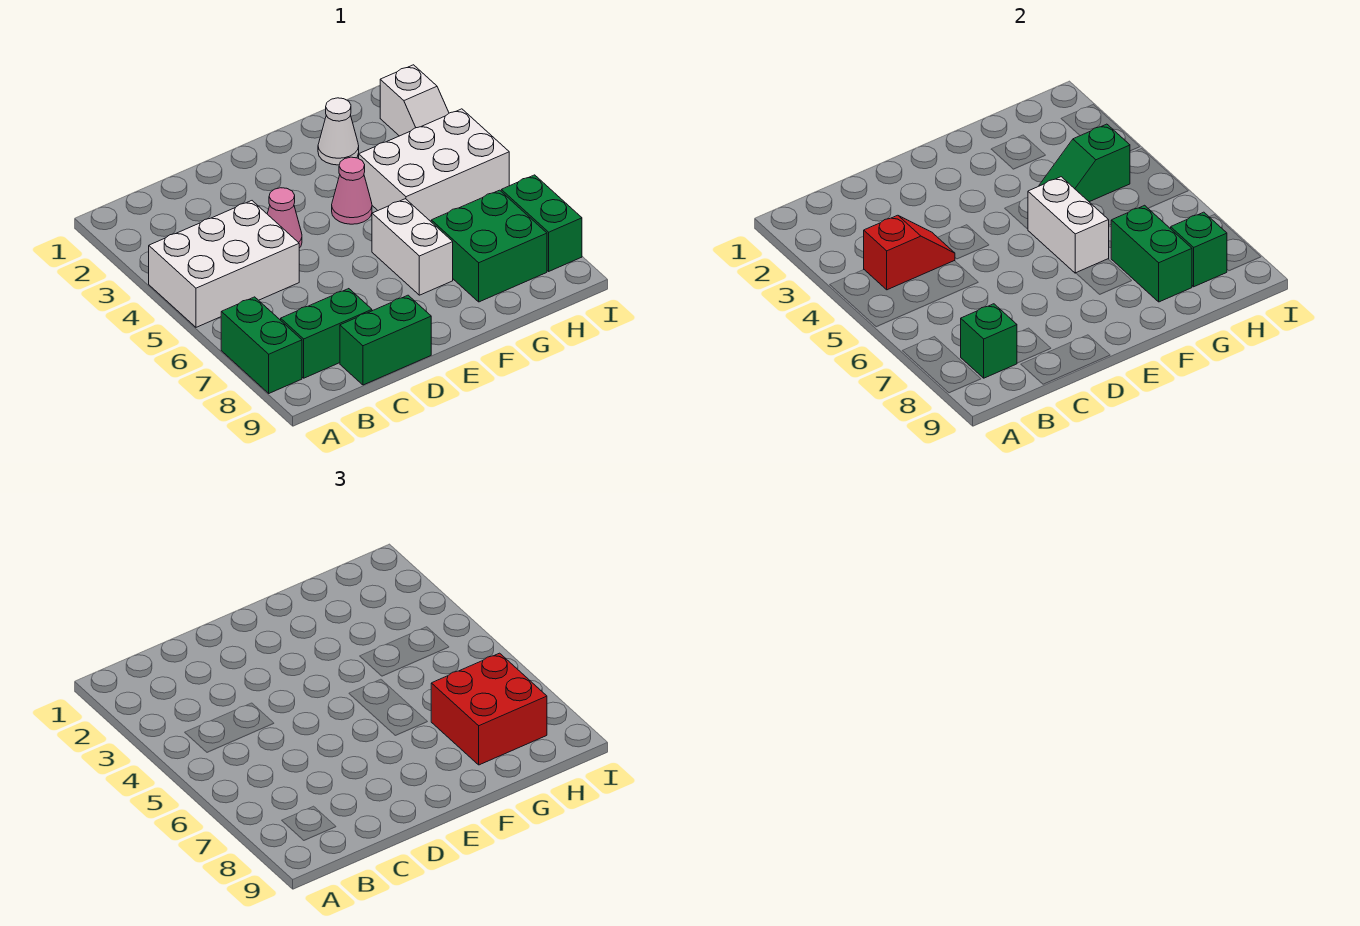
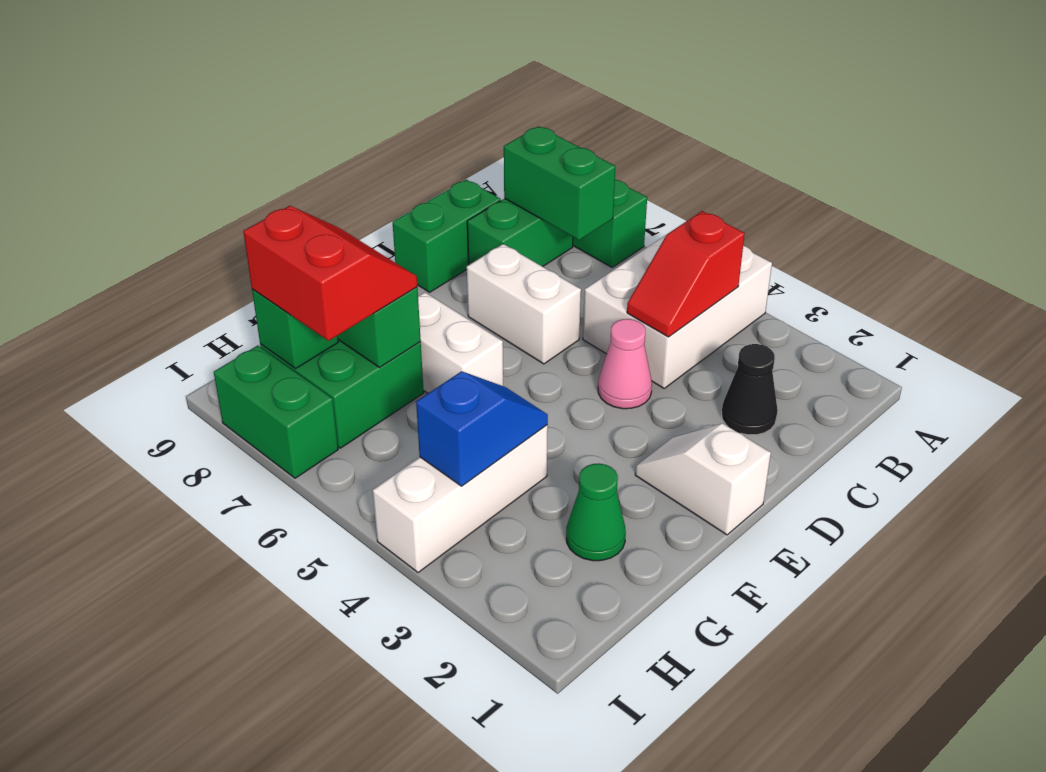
green brick B8 level 2 -> green brick B7:B8 level 2
none -> black cone C2 level 1
pink cone F4 level 1 -> none
white brick F5:F6 level 2 -> white brick D6:D7 level 1
white cone G2 level 1 -> green cone G2 level 1
white brick G4:I5 level 1 -> white brick G4:I4 level 1
green slope G4:H4 level 2 top H -> blue slope G4:H4 level 2 top H
red brick G7:H8 level 3 -> red slope G7:H8 level 3 top H
white slope I2:I3 level 1 top 2 -> white slope E1:E2 level 1 top 1

